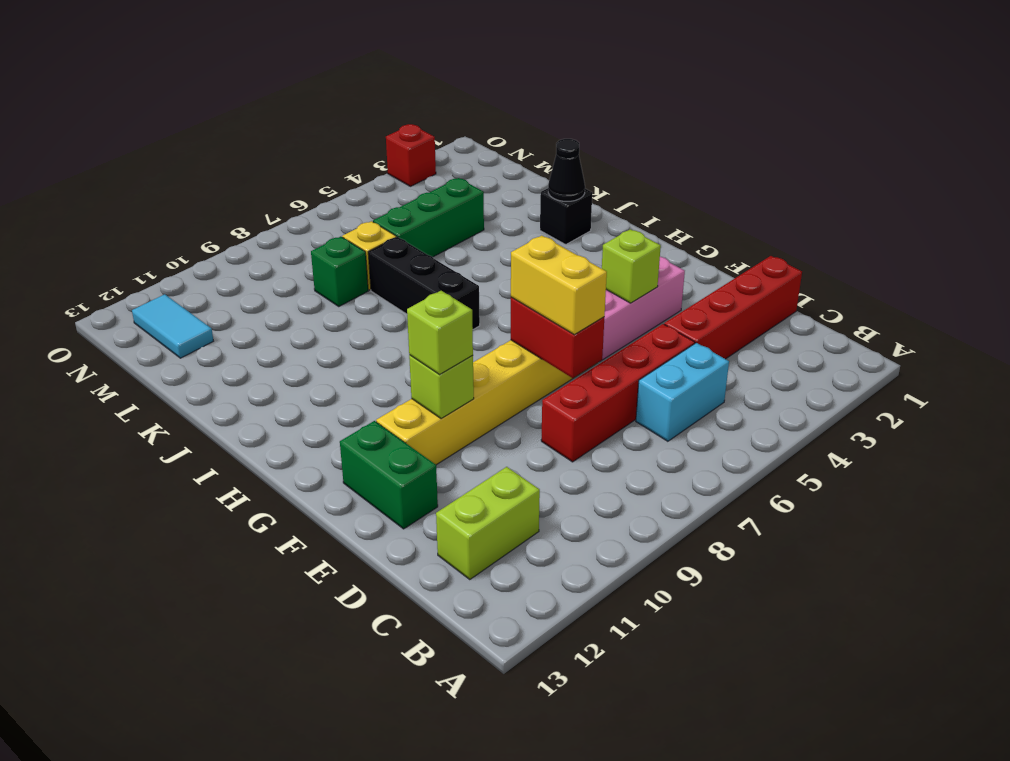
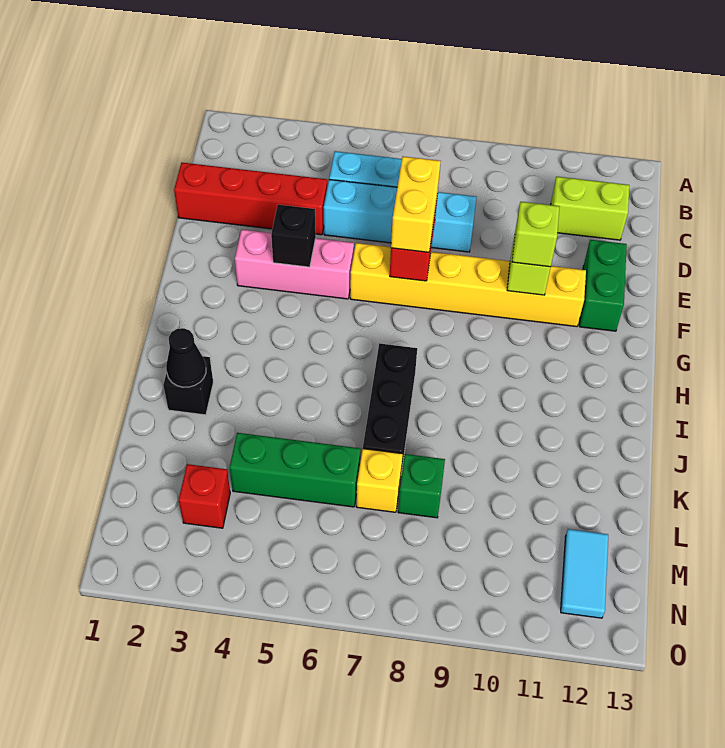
red brick D5:D8 level 1 -> cyan brick D5:D8 level 1
lime brick F4 level 2 -> black brick F4 level 2
red brick O3 level 1 -> red brick M3 level 1

